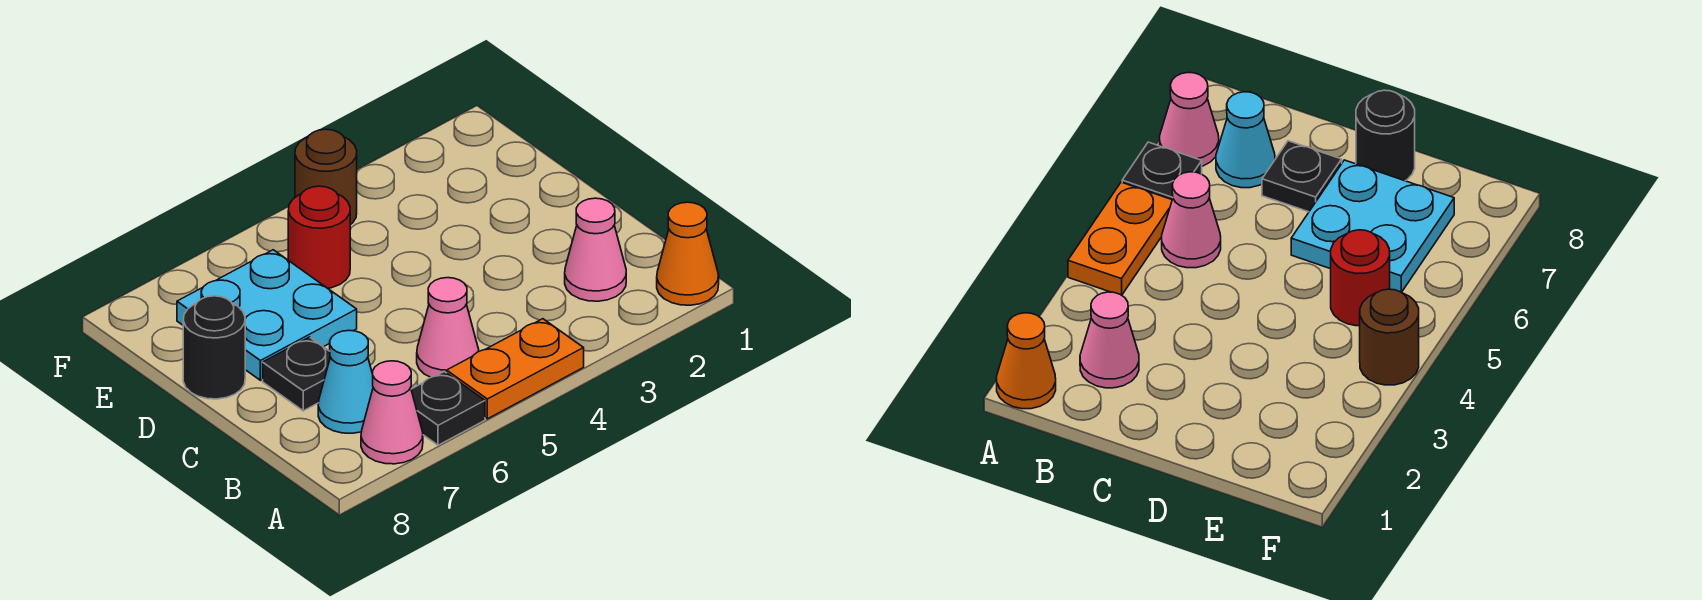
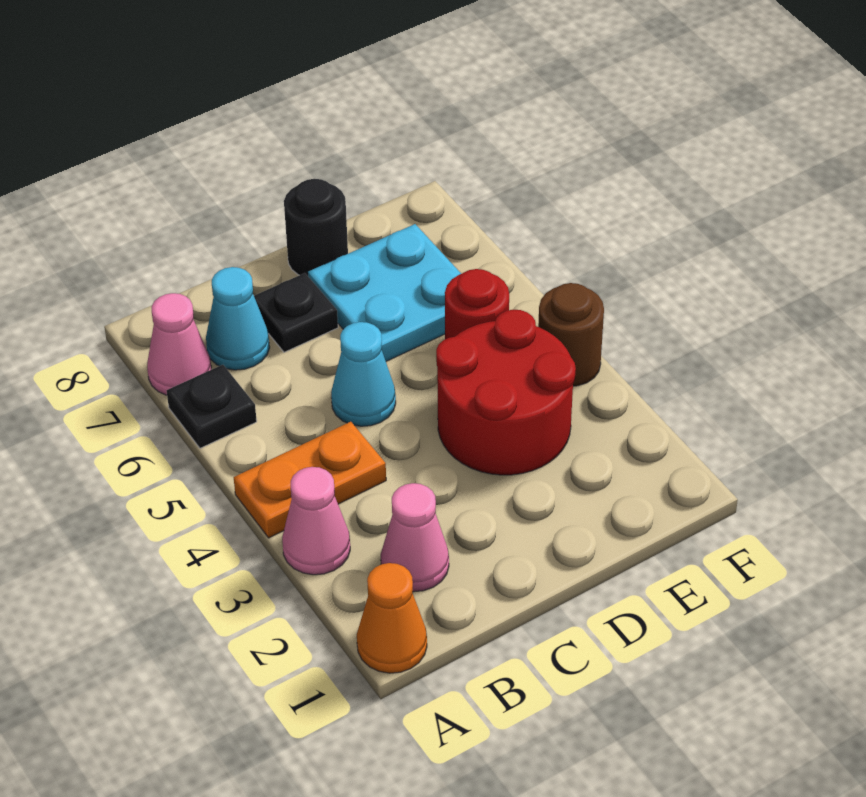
orange plate A4:A5 level 1 -> orange plate A4:B4 level 1
pink cone B5 level 1 -> pink cone A3 level 1
none -> cyan cone C5 level 1
none -> red round brick D3:E4 level 1

